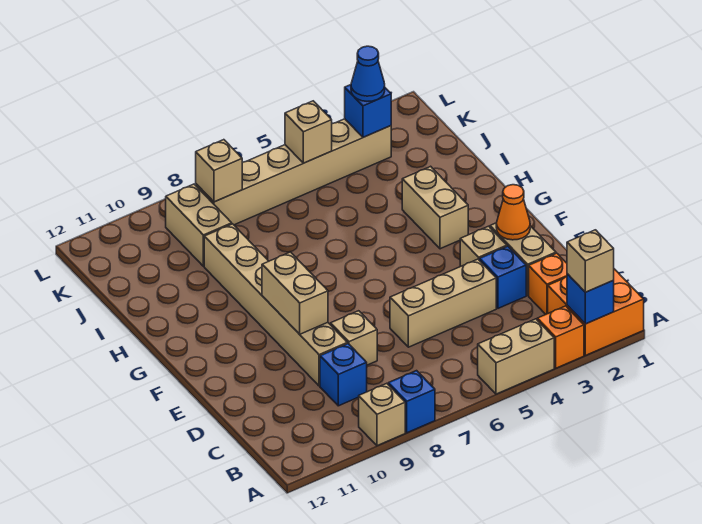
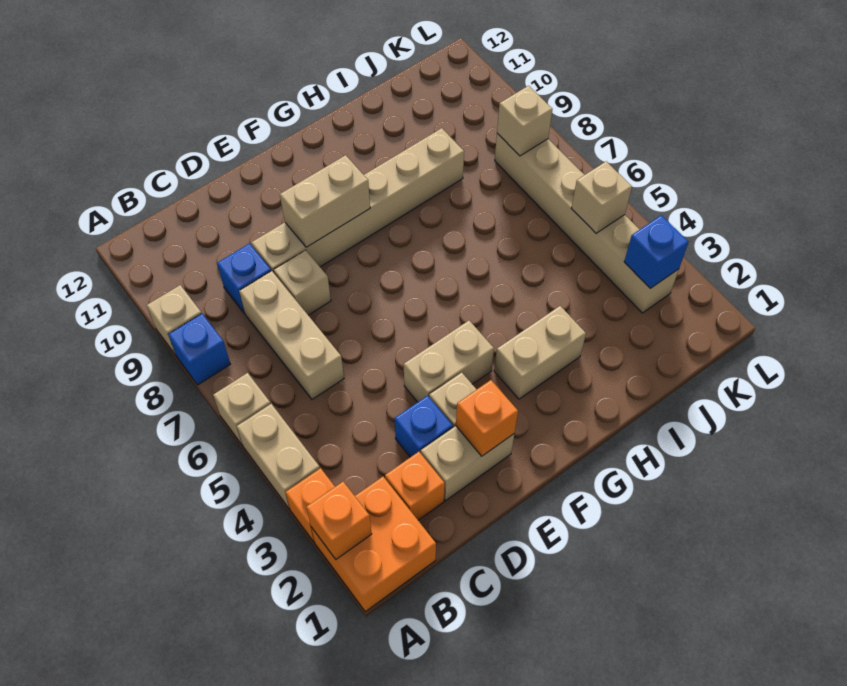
blue brick A2 level 2 -> orange brick A2 level 2
tan brick A2 level 3 -> tan brick A6 level 1
tan brick D4:D6 level 1 -> tan brick C6:C8 level 1
orange cone E2 level 2 -> orange brick E2 level 2
tan brick J9:K9 level 1 -> tan brick E4:F4 level 1
blue cone K3 level 3 -> none

